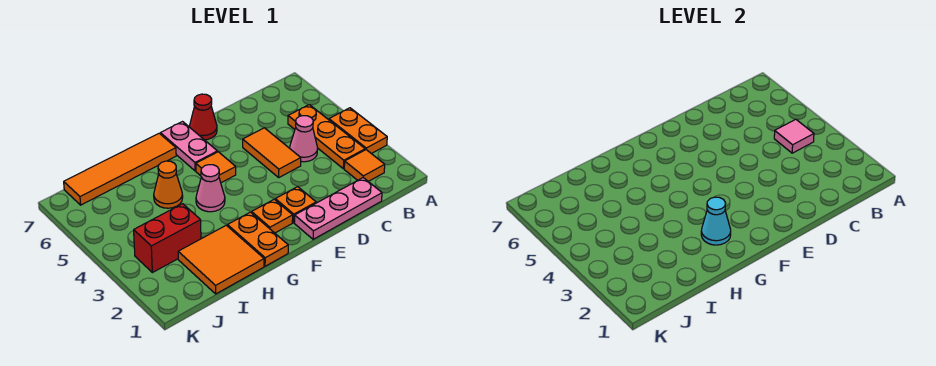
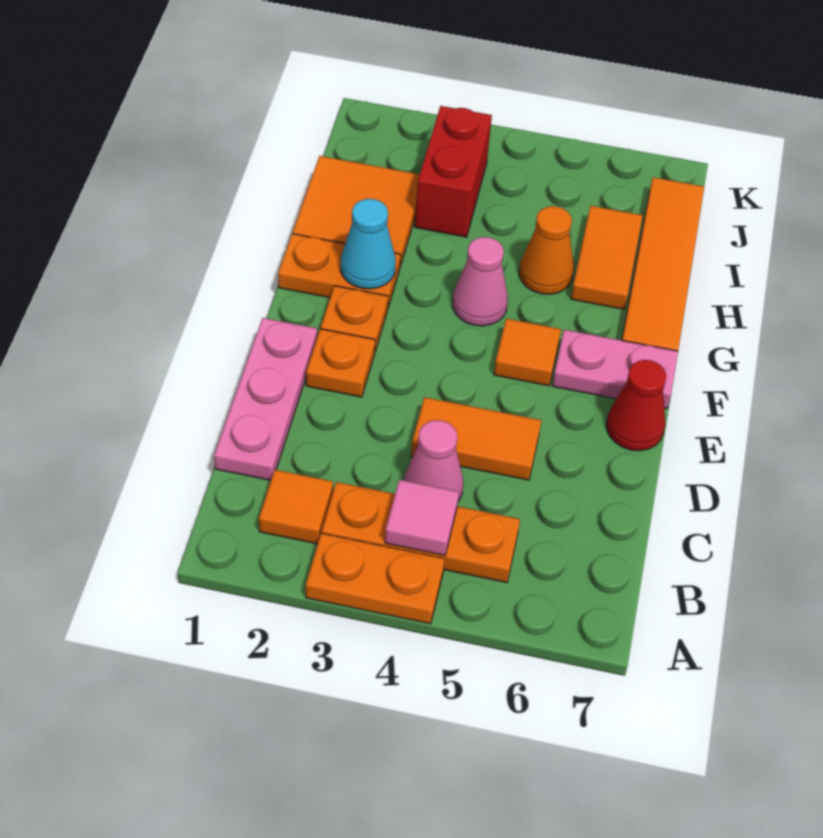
none -> orange tile H6:I6 level 1

